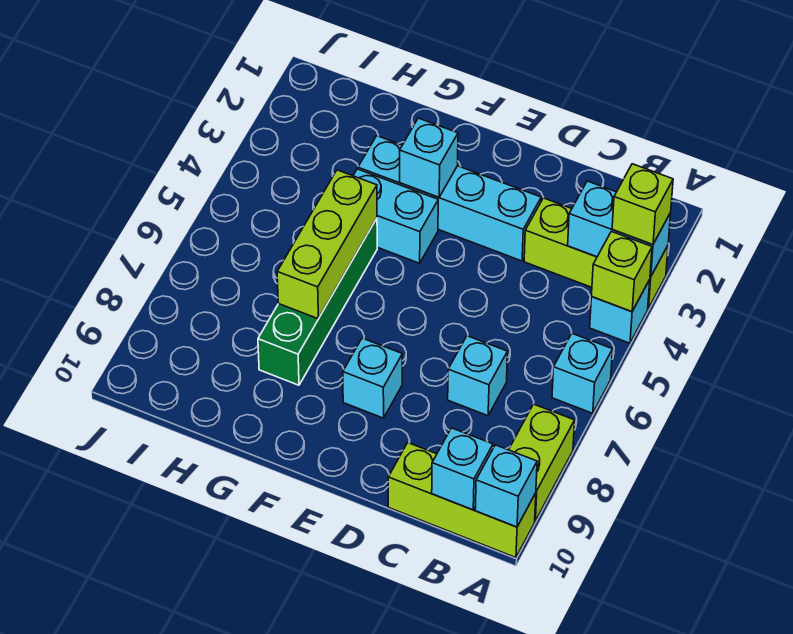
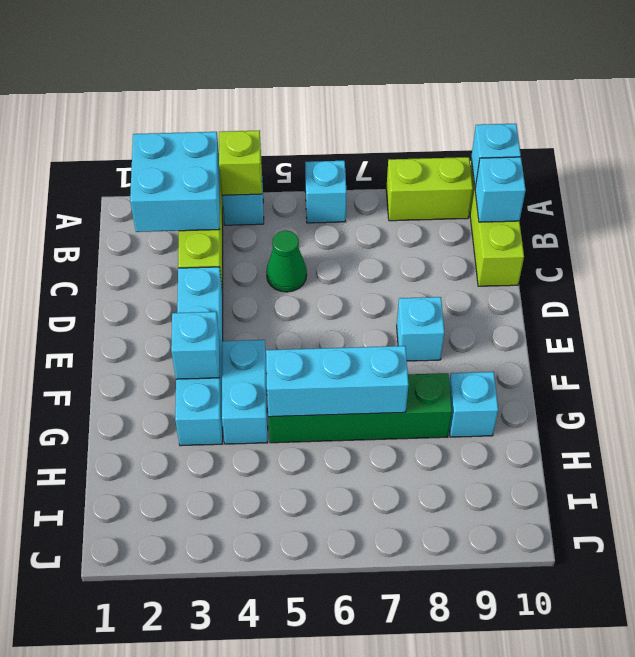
cyan brick A3:B3 level 2 -> cyan brick A2:B3 level 2
lime brick A3 level 3 -> none
none -> green cone C5 level 1
cyan brick C7 level 1 -> cyan brick G9 level 1
lime brick G5:G7 level 2 -> cyan brick G5:G7 level 2

